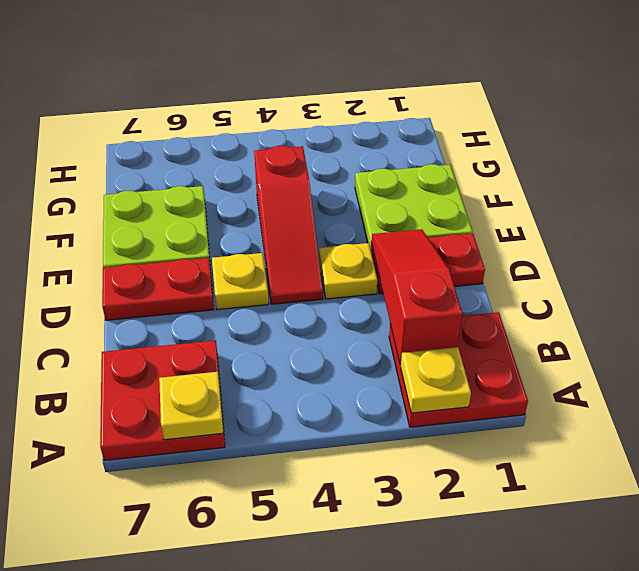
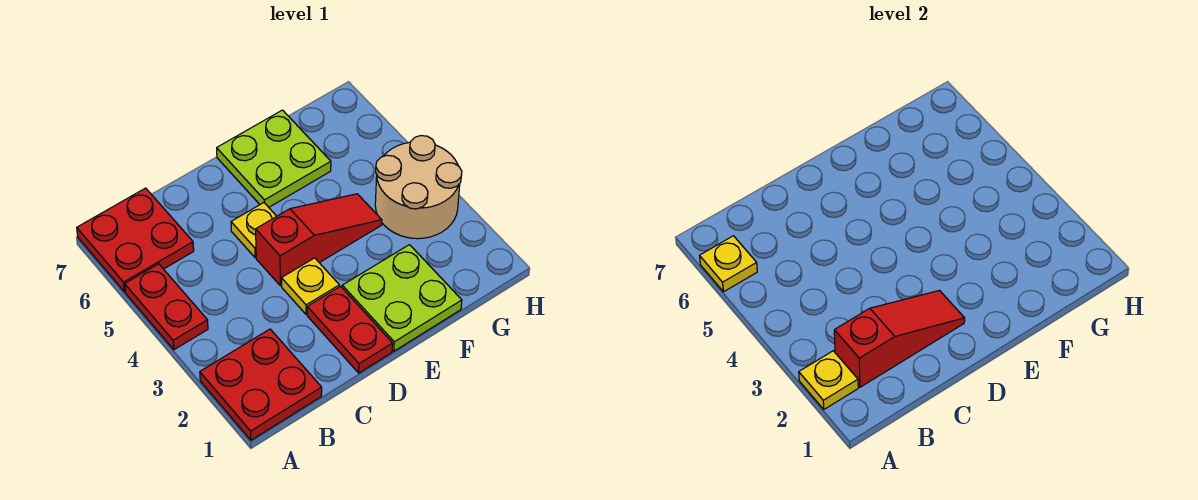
red slope D4:F4 level 1 top F -> red slope D4:F4 level 1 top D
red plate D6:D7 level 1 -> red plate A4:A5 level 1
none -> tan round brick G3:H4 level 1

